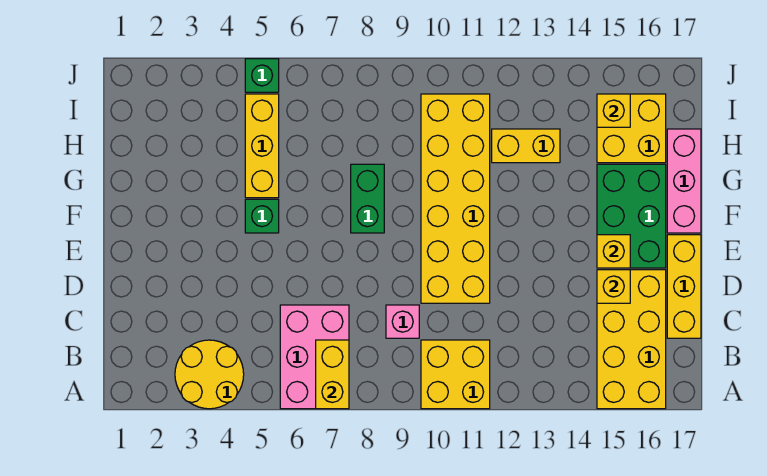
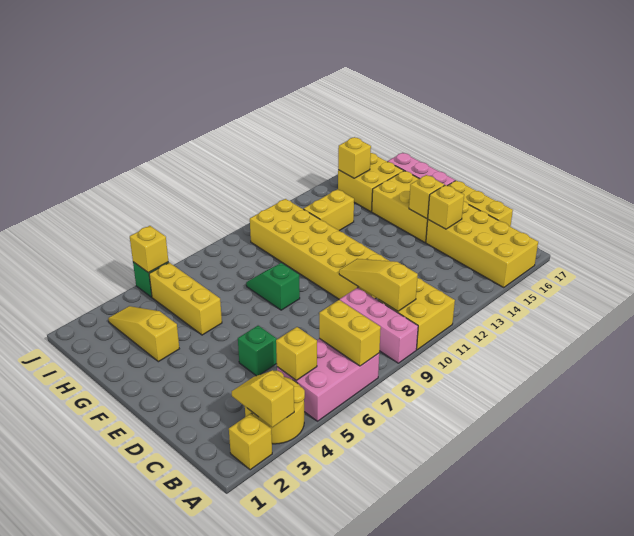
none -> yellow brick A2 level 1
none -> yellow slope A3:B3 level 2 top A
pink brick A6:C7 level 1 -> pink brick A5:B7 level 1
none -> yellow brick B5 level 2
none -> yellow slope B10:D10 level 2 top B
pink brick C9 level 1 -> pink brick A9:C9 level 1
green brick E15:G16 level 1 -> yellow brick E15:G16 level 1
green brick F5 level 1 -> green brick D5 level 1
green brick F8:G8 level 1 -> green slope F8:G8 level 1 top F
none -> yellow slope G3:I3 level 1 top G
none -> yellow brick J5 level 2

